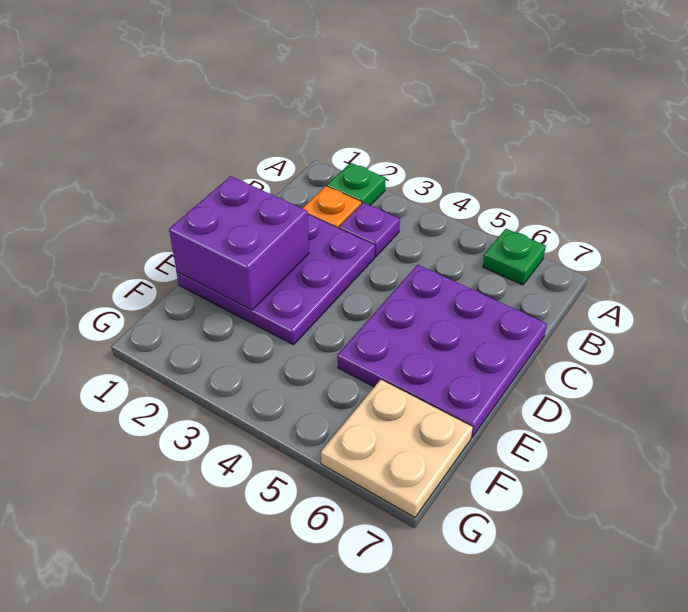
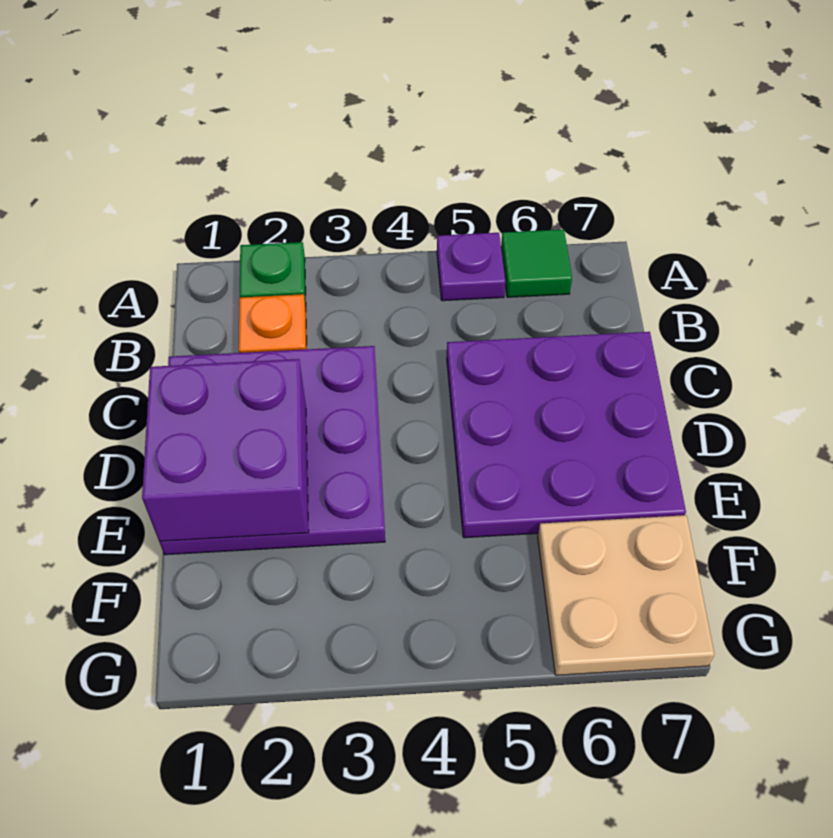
green plate A6 level 1 -> green tile A6 level 1
purple plate B3 level 1 -> purple plate A5 level 1

